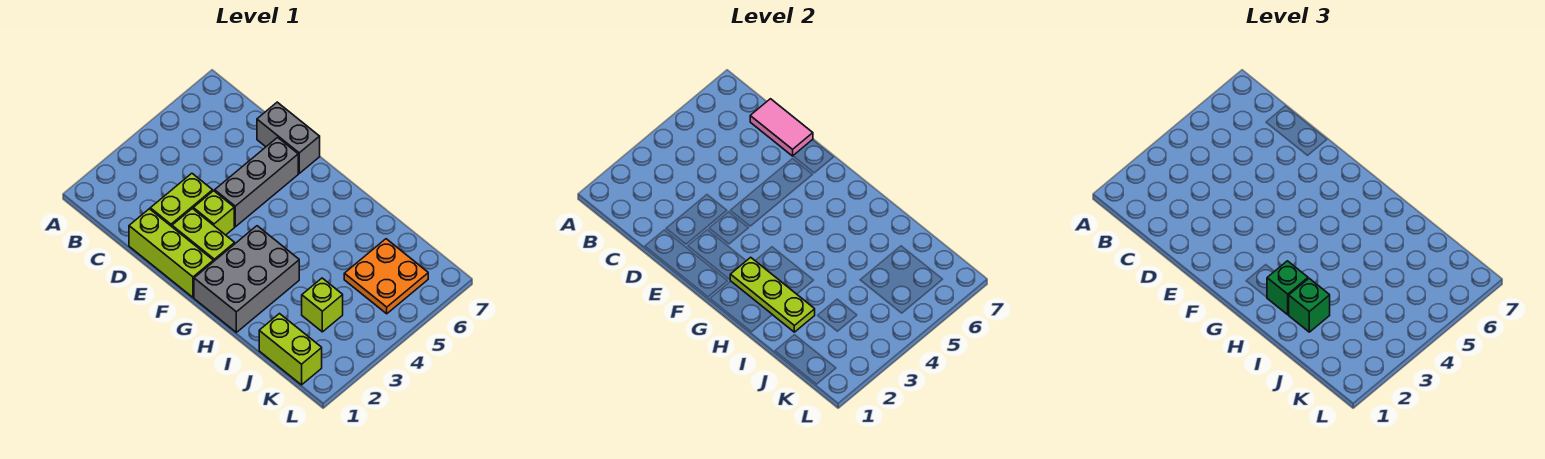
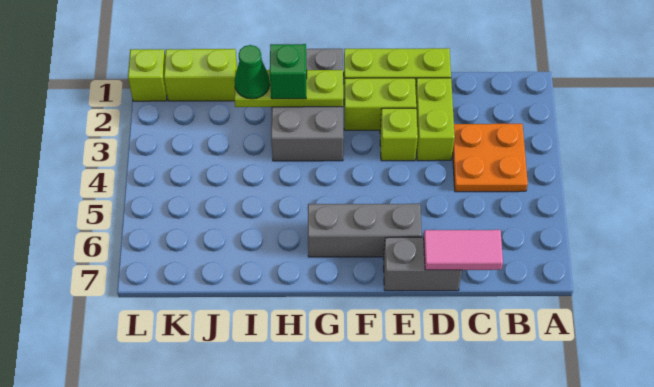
grey brick E4:E6 level 1 -> grey brick E6:G6 level 1
green brick I2 level 3 -> green cone I2 level 3
lime brick J3 level 1 -> lime brick L1 level 1
orange plate J5:K6 level 1 -> orange plate B3:C4 level 1

